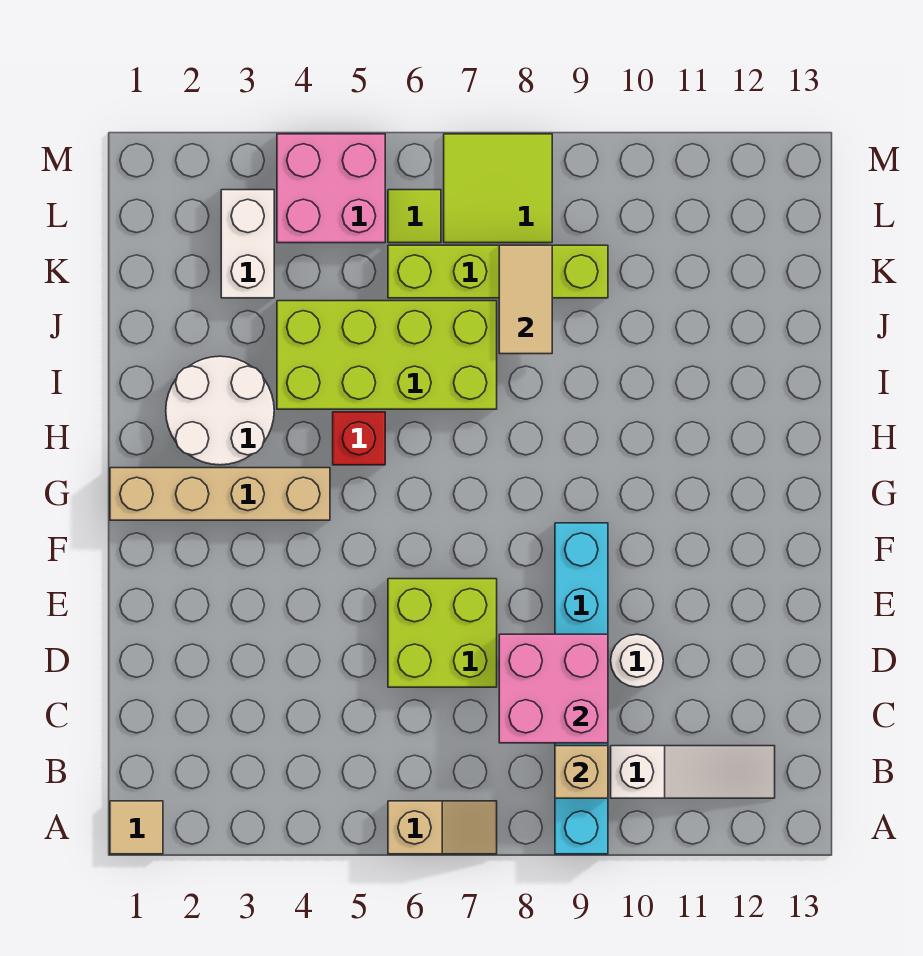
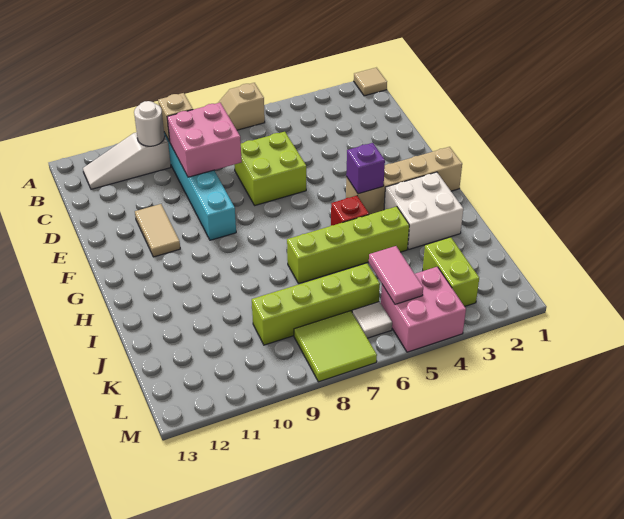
white round brick D10 level 1 -> white round brick B10 level 2
none -> purple brick G4 level 2
white round brick H2:I3 level 1 -> white brick H2:I3 level 1
lime brick I4:J7 level 1 -> lime brick I4:I7 level 1
tan tile J8:K8 level 2 -> tan tile E11:F11 level 1
white brick K3:L3 level 1 -> lime brick K3:L3 level 1
none -> pink tile K5:L5 level 2
lime tile L6 level 1 -> white tile L6 level 1

